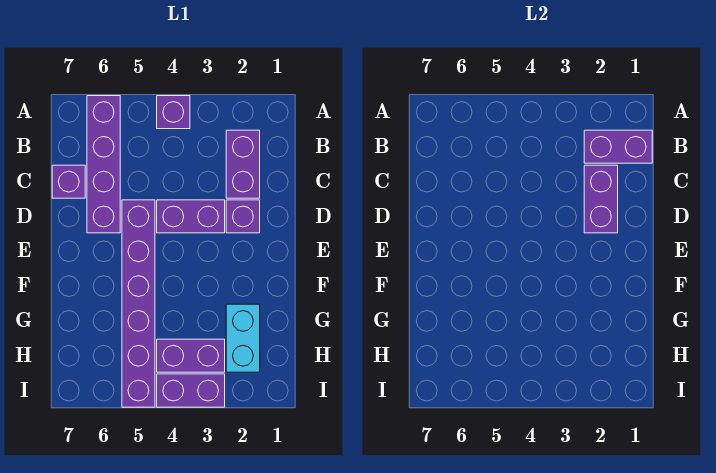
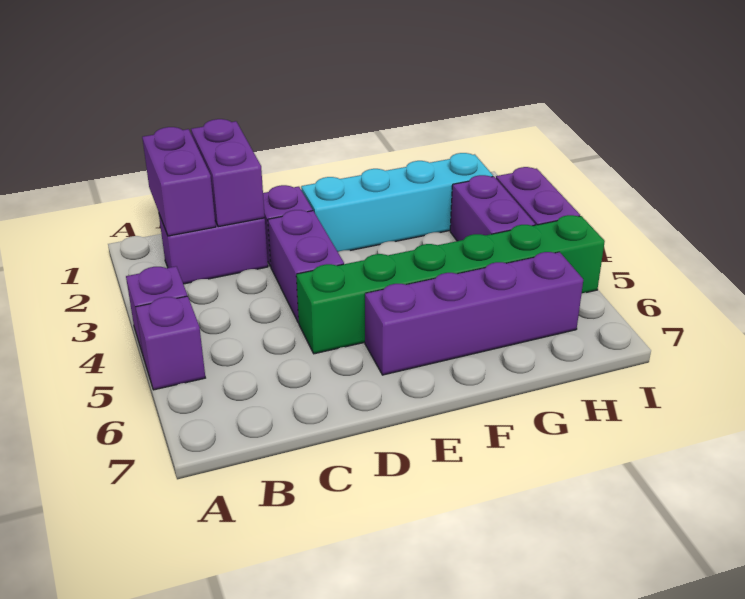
purple brick A6:D6 level 1 -> purple brick E6:H6 level 1
purple brick C2:D2 level 2 -> purple brick C1:C2 level 2
purple brick C7 level 1 -> purple brick A5 level 1
purple brick D5:I5 level 1 -> green brick D5:I5 level 1
cyan brick G2:H2 level 1 -> cyan brick E2:H2 level 1

